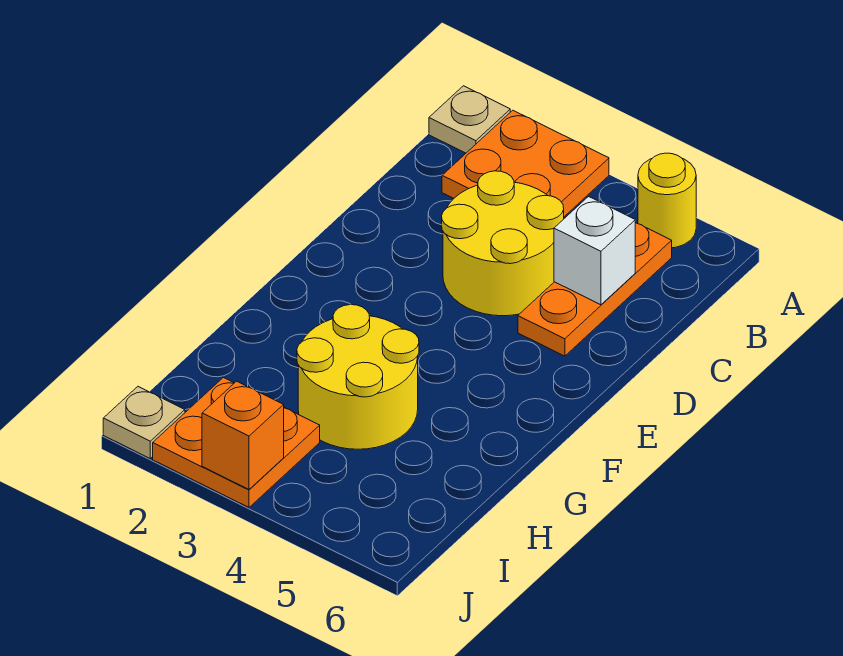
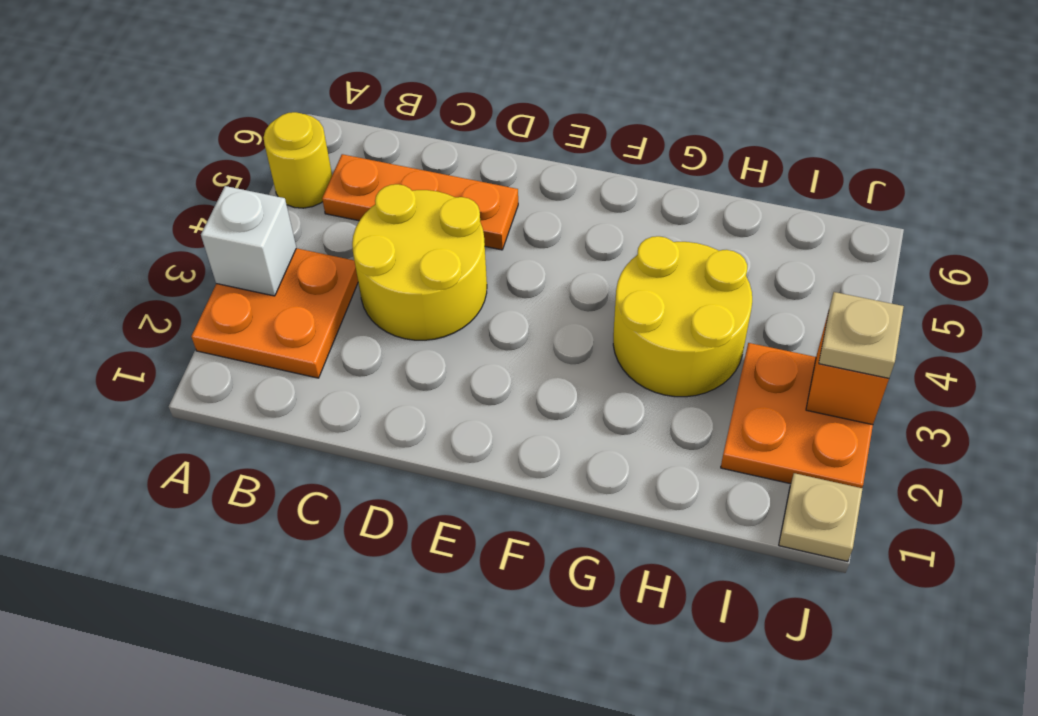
tan plate A1 level 1 -> tan plate J3 level 3
white brick C5 level 2 -> white brick A3 level 2

